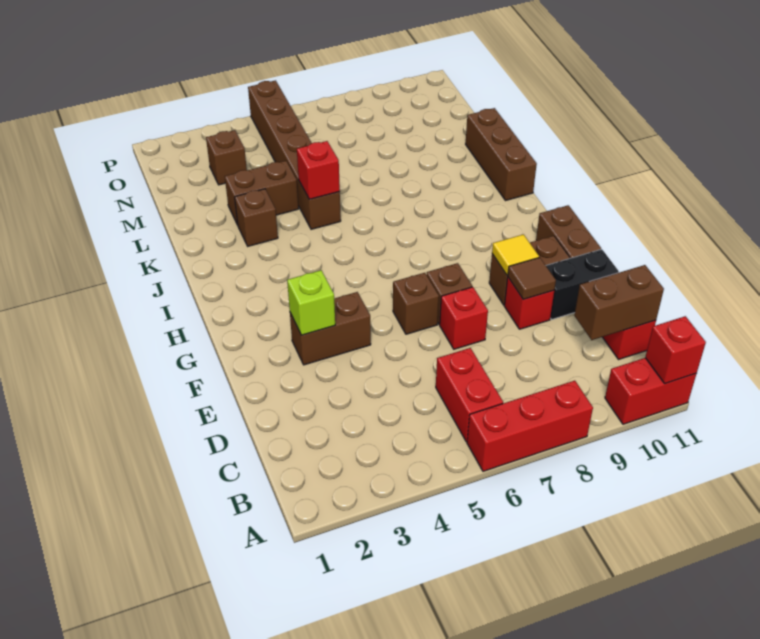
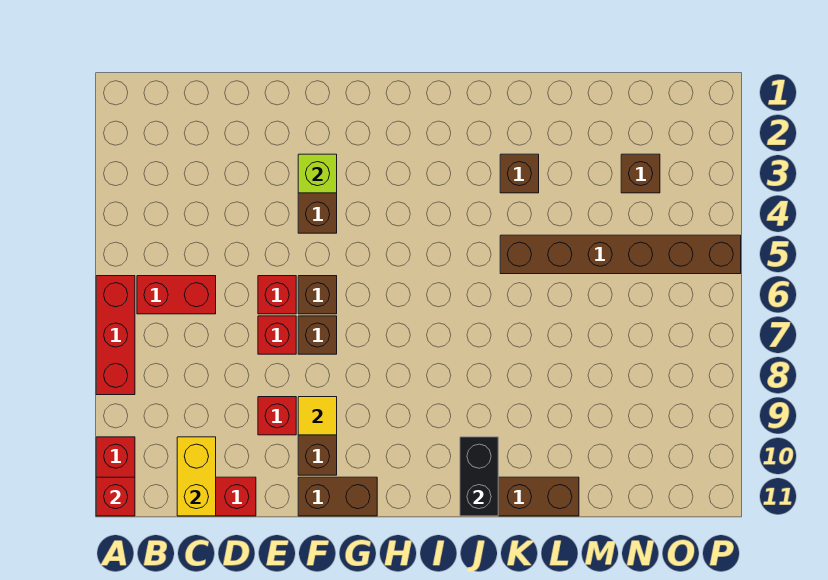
brown brick C10:C11 level 2 -> yellow brick C10:C11 level 2
brown tile E9 level 2 -> none
black brick E10:E11 level 1 -> black brick J10:J11 level 2
red brick K5 level 2 -> red brick E6 level 1
brown brick L3:L4 level 1 -> none

